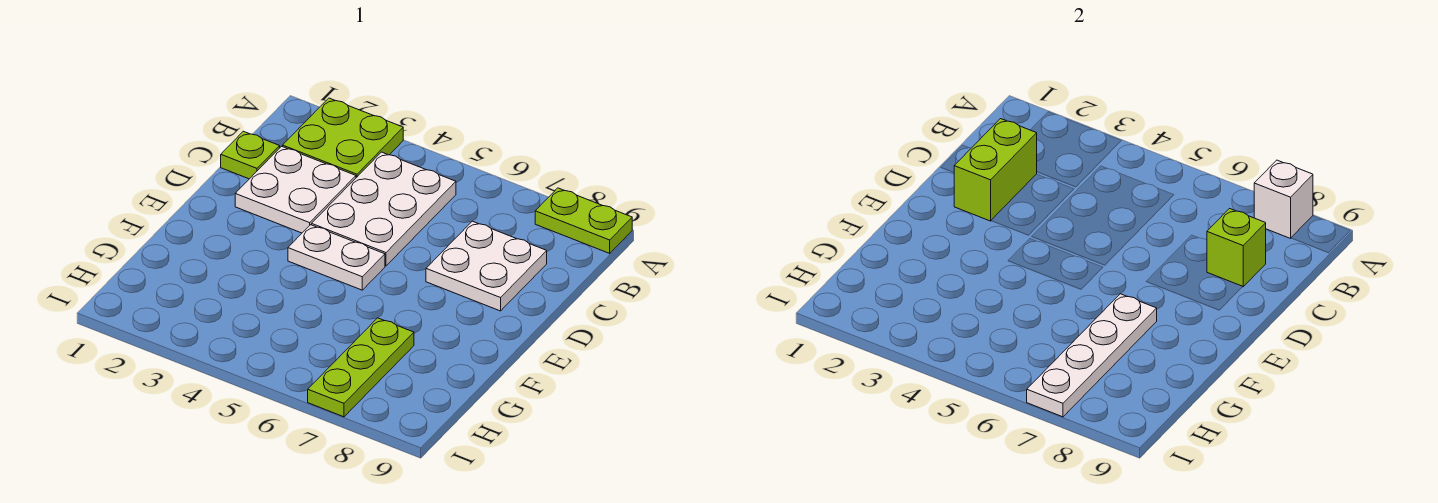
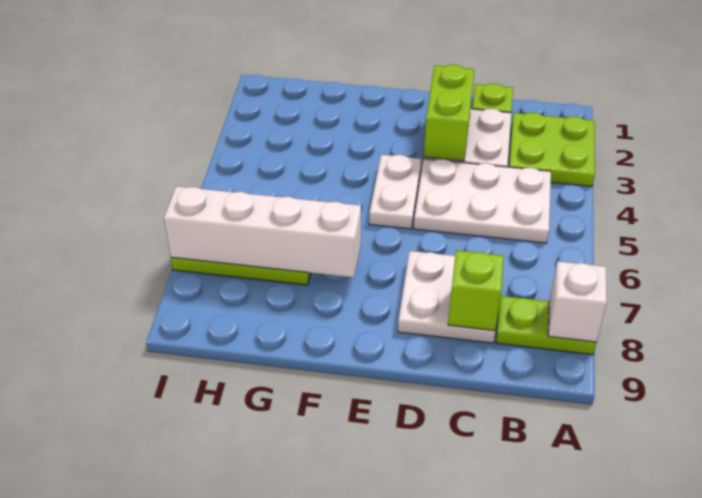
lime plate A8:A9 level 1 -> lime plate A8:B8 level 1
lime brick C2:D2 level 2 -> lime brick D2:D3 level 2
white plate F7:I7 level 2 -> white brick F7:I7 level 2

